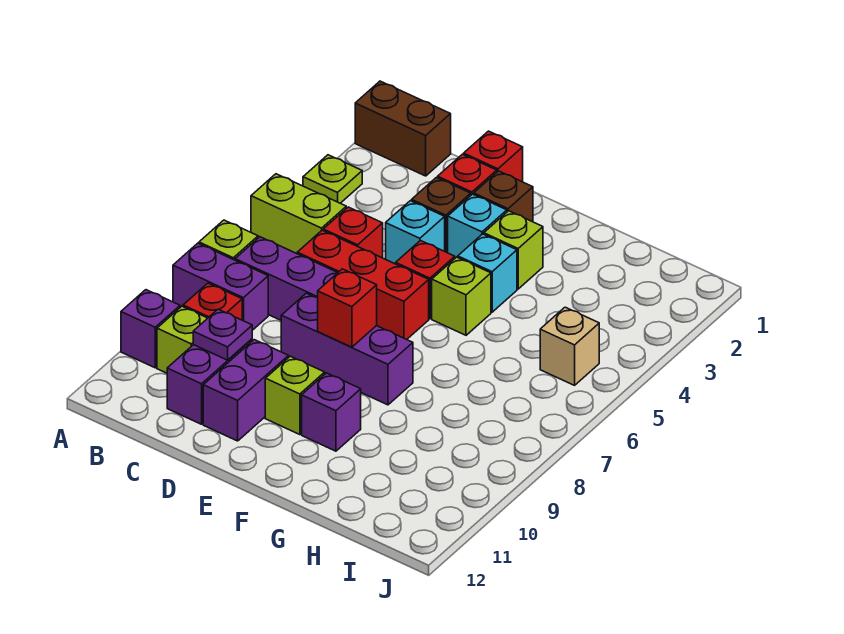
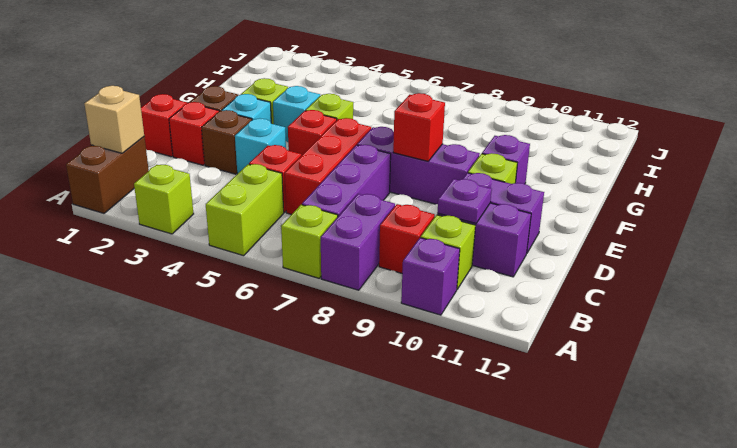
lime plate A3 level 1 -> lime brick A3 level 1
purple brick D8:F8 level 1 -> purple brick E7:E9 level 1
tan brick I5 level 1 -> tan brick B1 level 2

